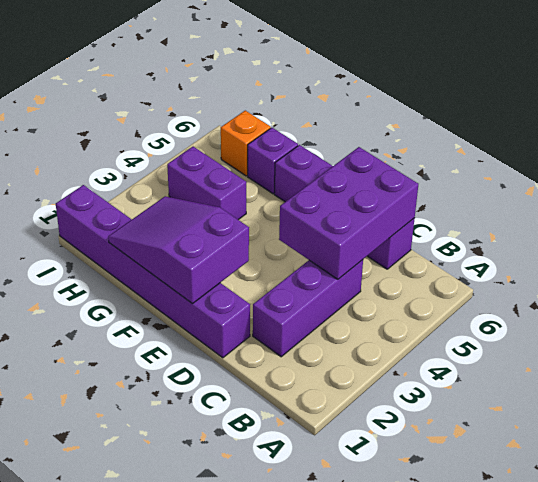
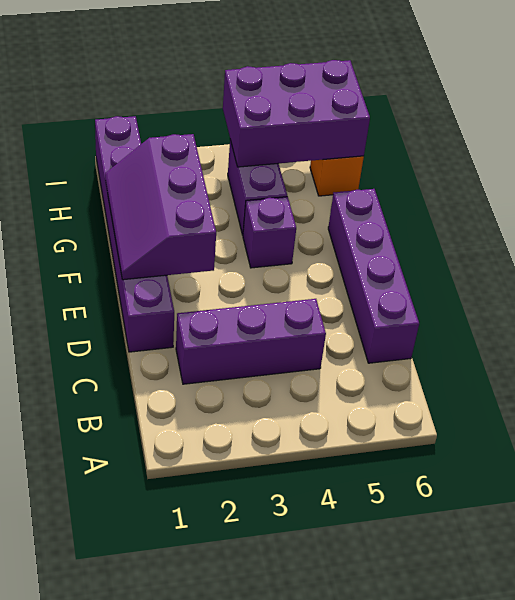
purple brick C4:D6 level 2 -> purple brick H4:I6 level 2
purple slope E1:G2 level 2 top E -> purple slope E1:G2 level 2 top 2
purple brick G6 level 1 -> purple brick F4 level 1

